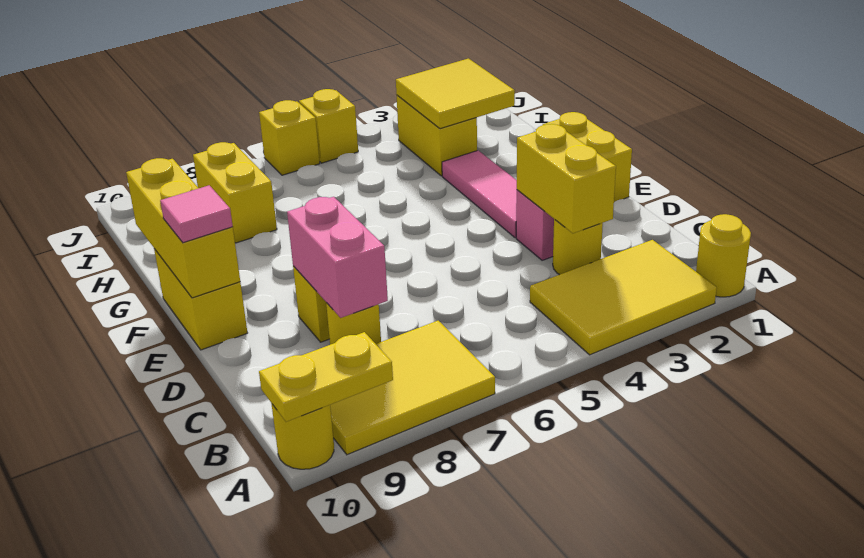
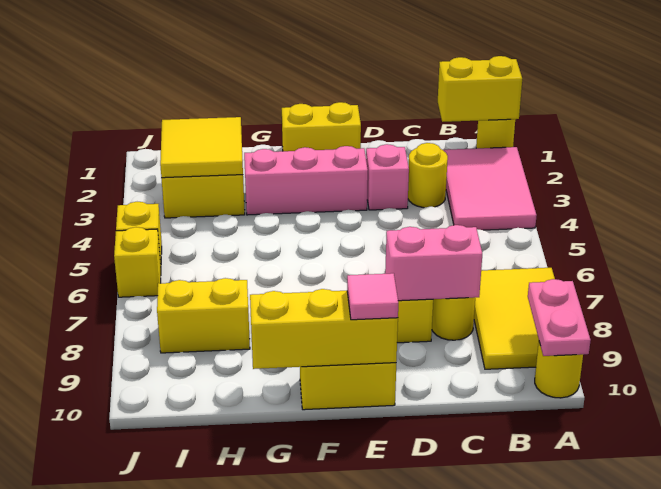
yellow tile A2:B4 level 1 -> pink tile A2:B4 level 1
yellow plate A9:A10 level 2 -> pink plate A9:A10 level 2
yellow brick C3:D3 level 2 -> yellow brick A1:B1 level 2
pink tile E3:G3 level 1 -> pink brick E3:G3 level 1

